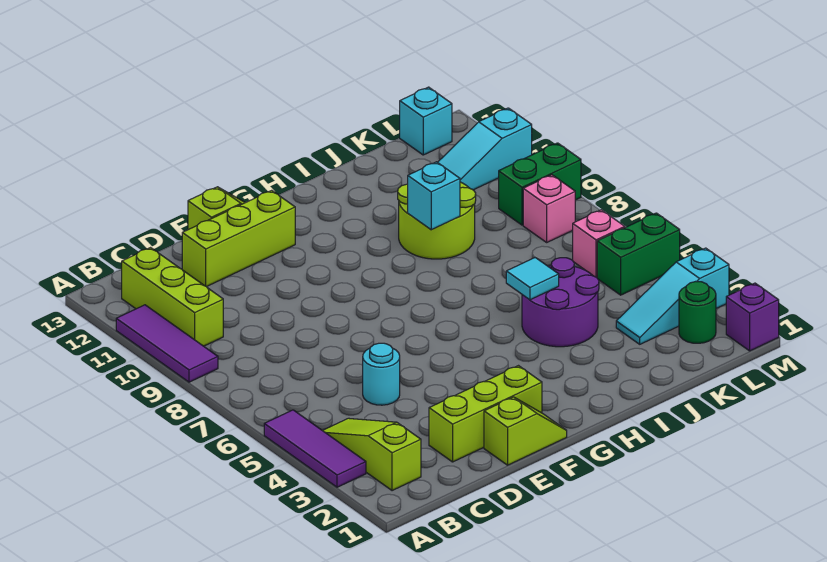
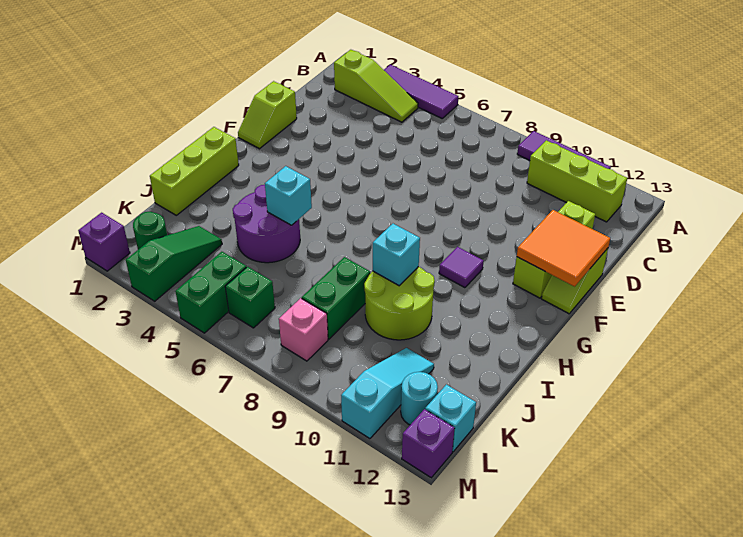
lime brick D2:F2 level 1 -> lime brick H1:J1 level 1
cyan round brick D5 level 1 -> cyan round brick L12 level 1
none -> orange tile E12:F13 level 2
none -> purple tile G10 level 1
cyan tile I5 level 2 -> cyan brick I5 level 2
cyan slope K3:M3 level 1 top M -> green slope K3:M3 level 1 top M
pink brick L6 level 1 -> green brick L6 level 1
green brick L9:M9 level 1 -> green brick J8:K8 level 1
none -> purple brick M13 level 1

